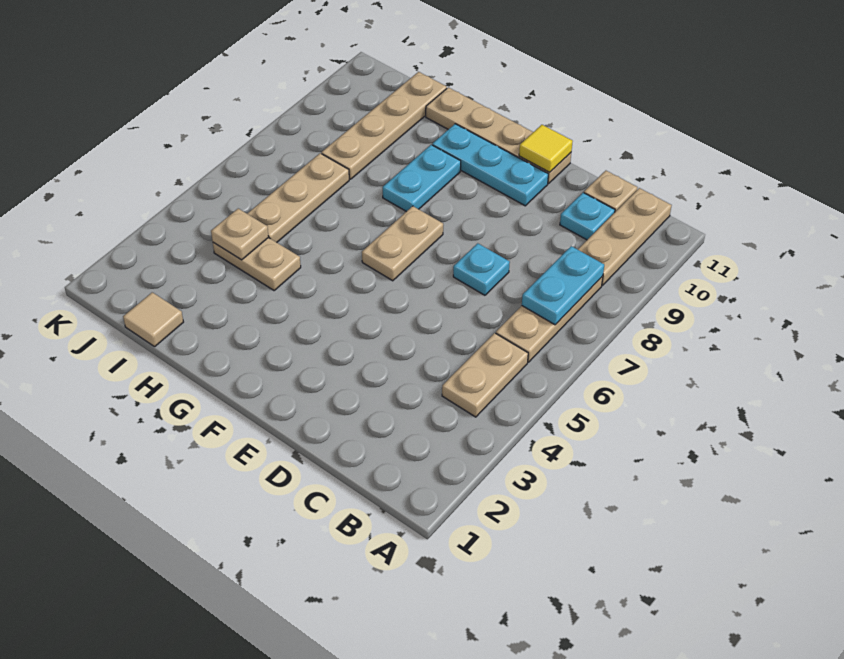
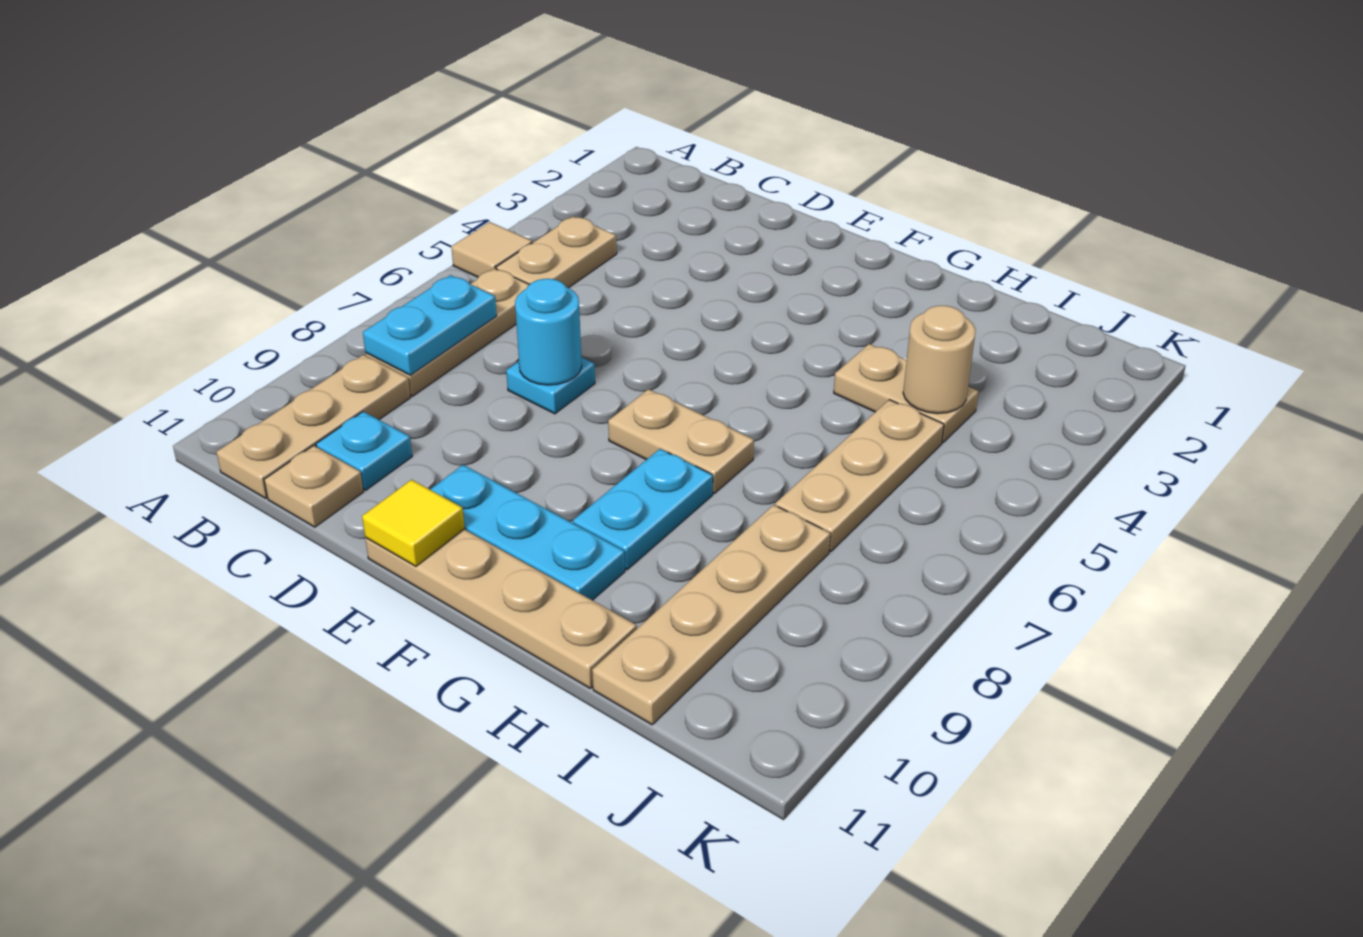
none -> cyan round brick D7 level 2
tan plate F6:F7 level 1 -> tan plate F7:G7 level 1
tan tile I1 level 1 -> tan tile A5 level 1
tan plate I4 level 2 -> tan round brick I4 level 2

